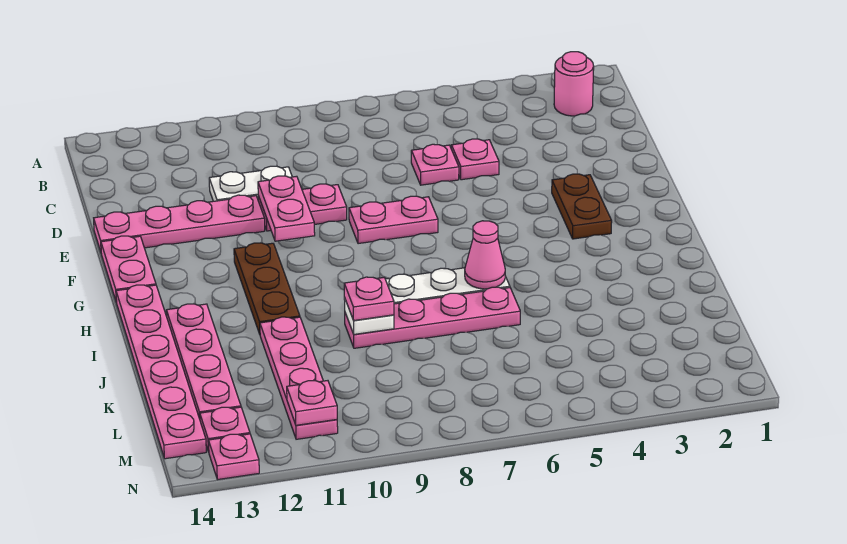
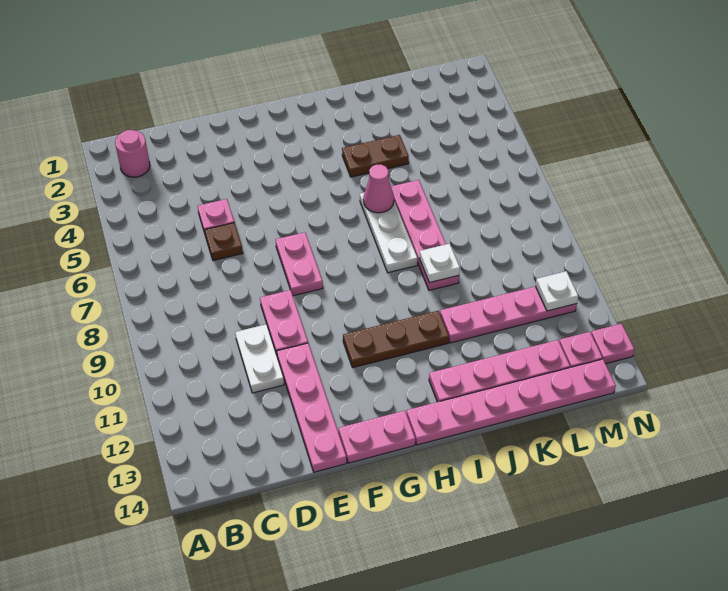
pink plate D6 level 1 -> brown plate D6 level 1
pink plate E10:F10 level 2 -> none
brown plate F3:G3 level 1 -> brown plate I4:J4 level 1
pink plate J9 level 3 -> none
pink plate M11 level 2 -> white plate M11 level 2

